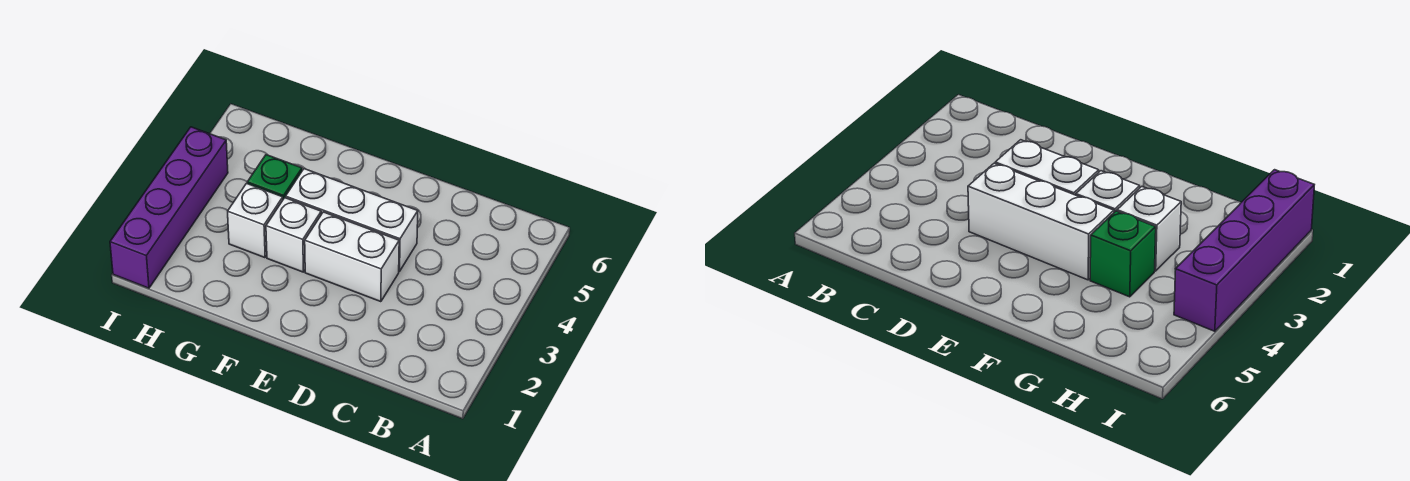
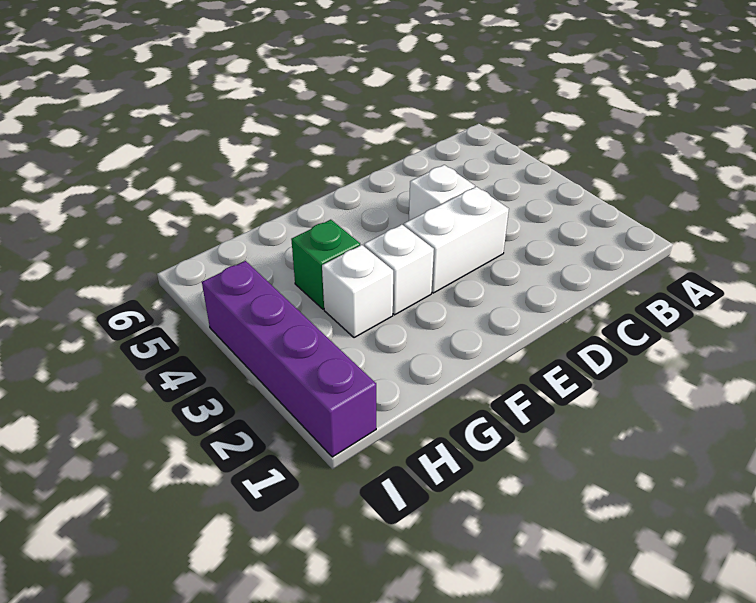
white brick D4:F4 level 1 -> white brick D4 level 1

